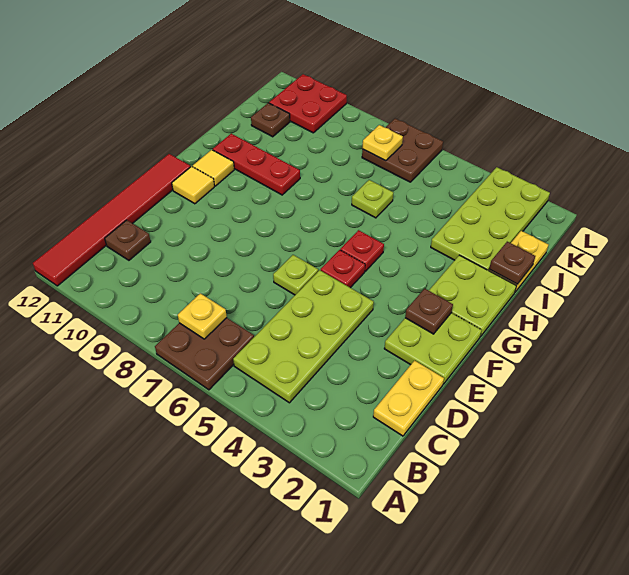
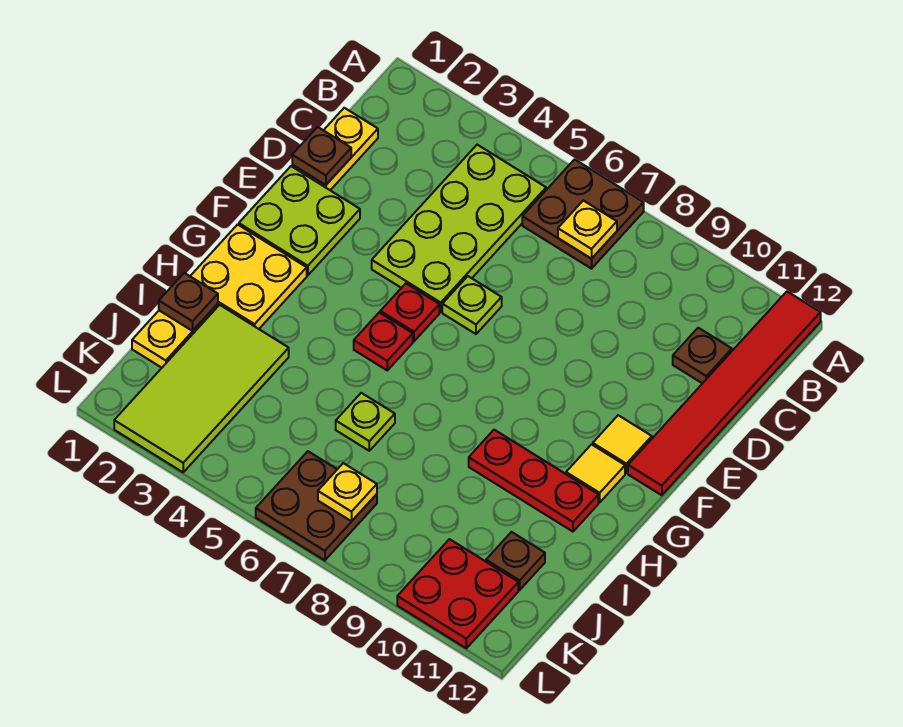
brown plate F2 level 2 -> brown plate D1 level 2
lime plate G1:H2 level 1 -> yellow plate G1:H2 level 1
lime plate I2:L3 level 1 -> lime tile I2:L3 level 1

